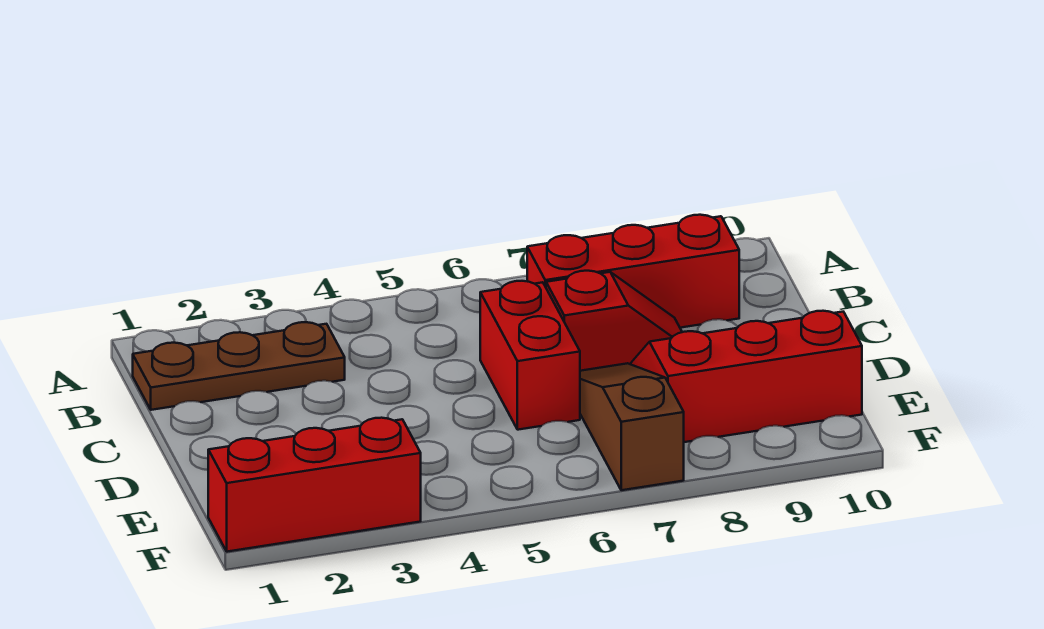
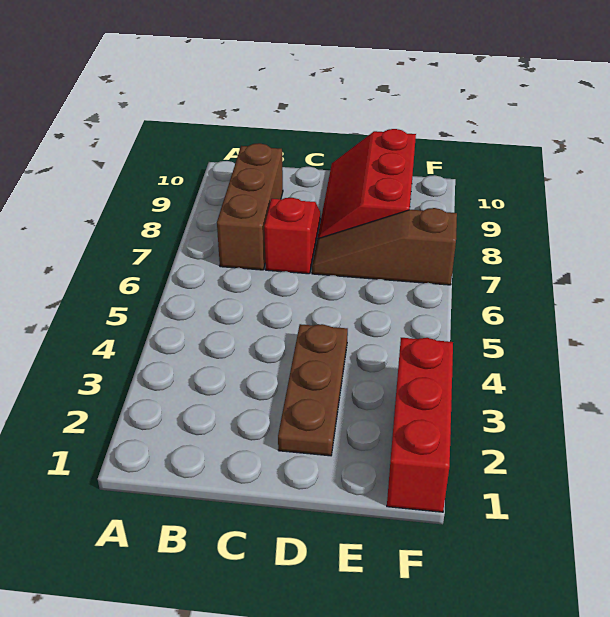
brown plate B1:B3 level 1 -> brown plate D2:D4 level 1
red brick B7:B9 level 1 -> brown brick B7:B9 level 1
red brick C6:D6 level 1 -> none

